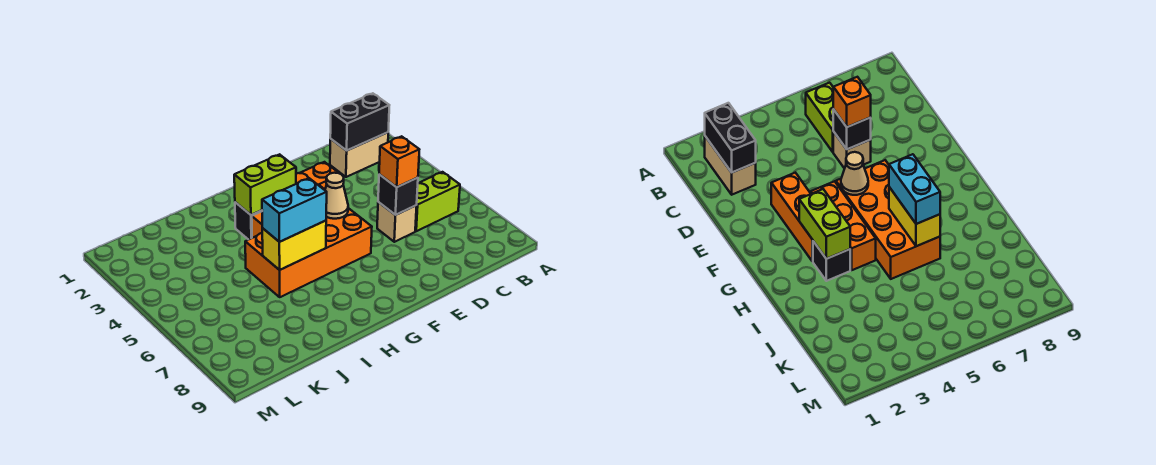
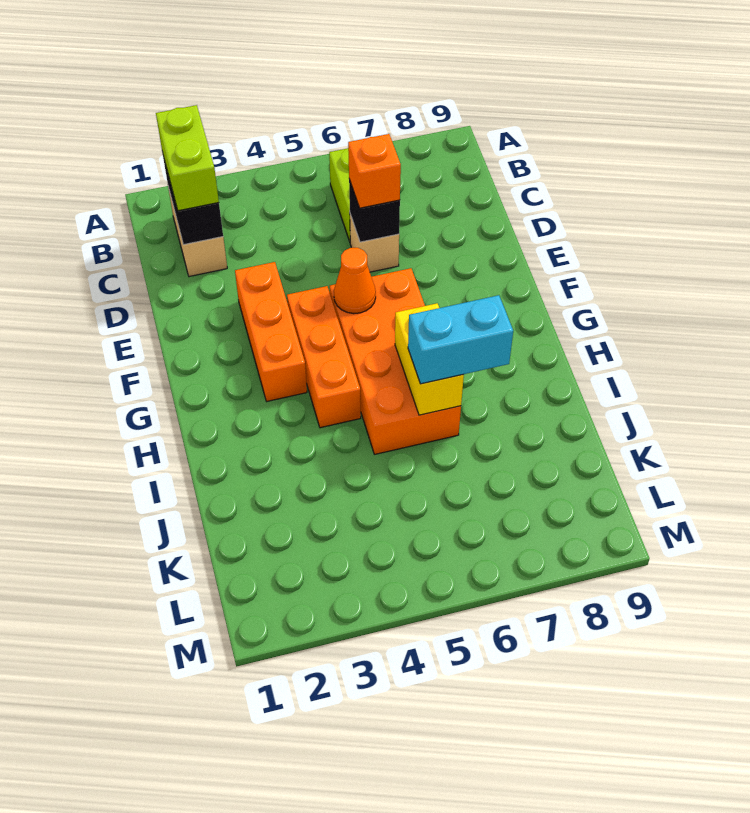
tan cone F5 level 2 -> orange cone F5 level 2
lime brick G3:H3 level 2 -> lime brick B2:C2 level 3
black brick H3 level 1 -> none
cyan brick H6:I6 level 3 -> cyan brick I6:I7 level 3

